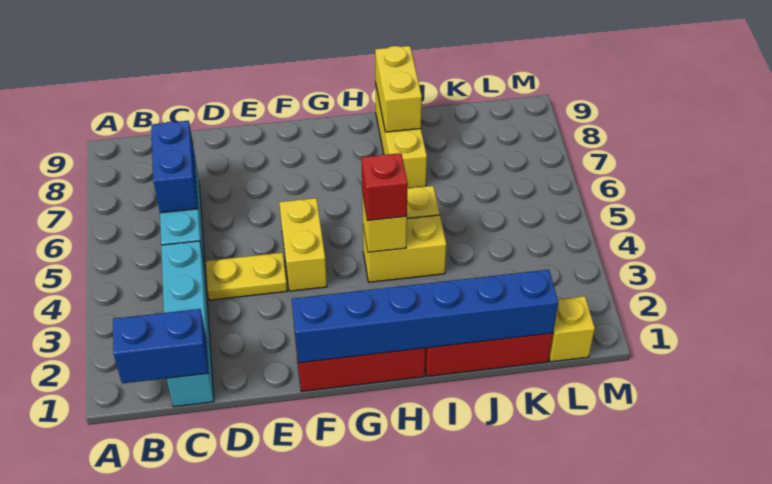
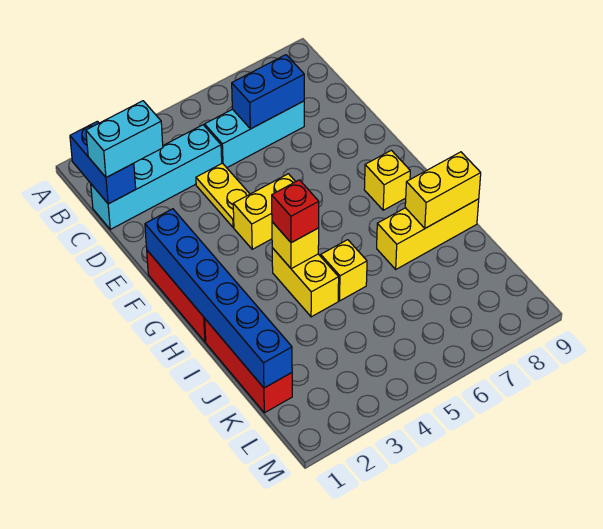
none -> cyan brick C1:C2 level 3
yellow brick L1 level 1 -> yellow brick G8 level 1

